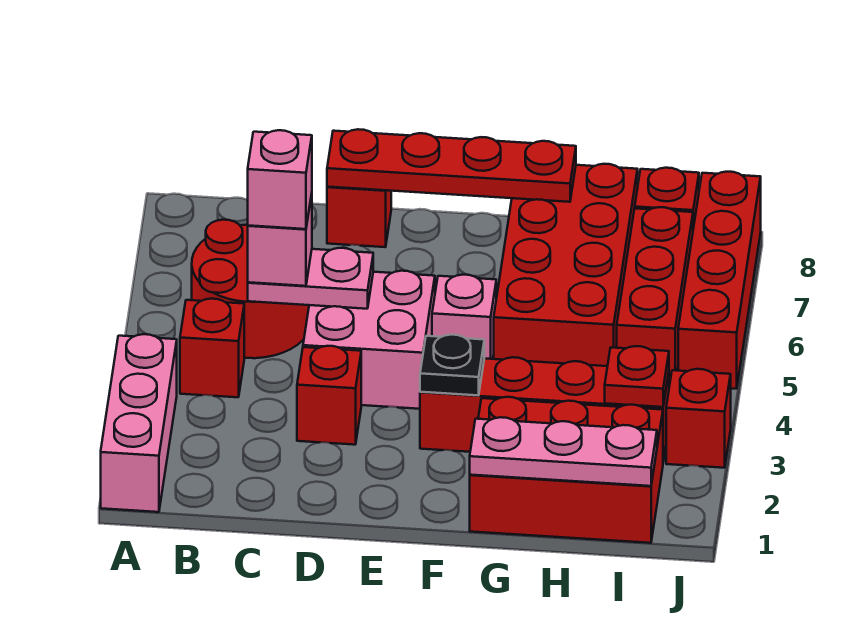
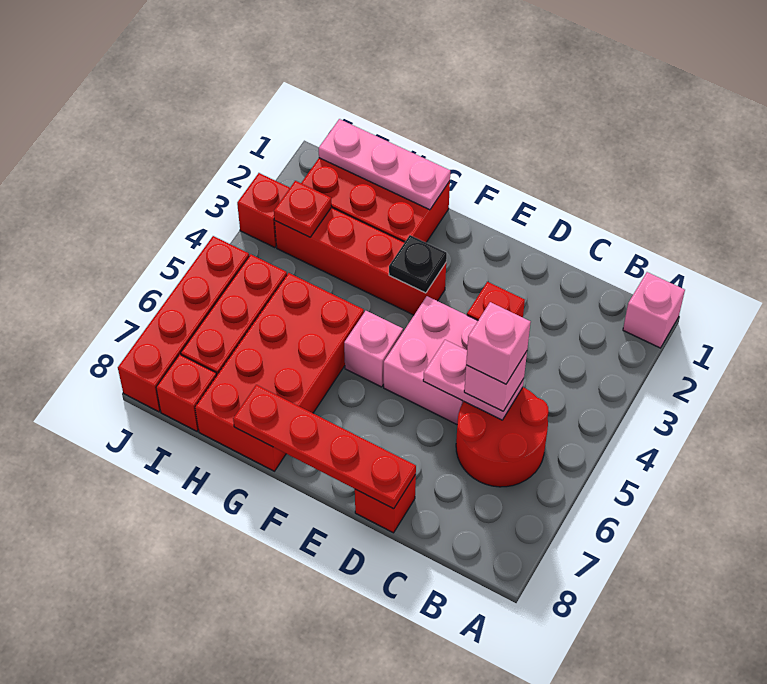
pink brick A1:A3 level 1 -> pink brick A1 level 1
red brick B4 level 1 -> none

